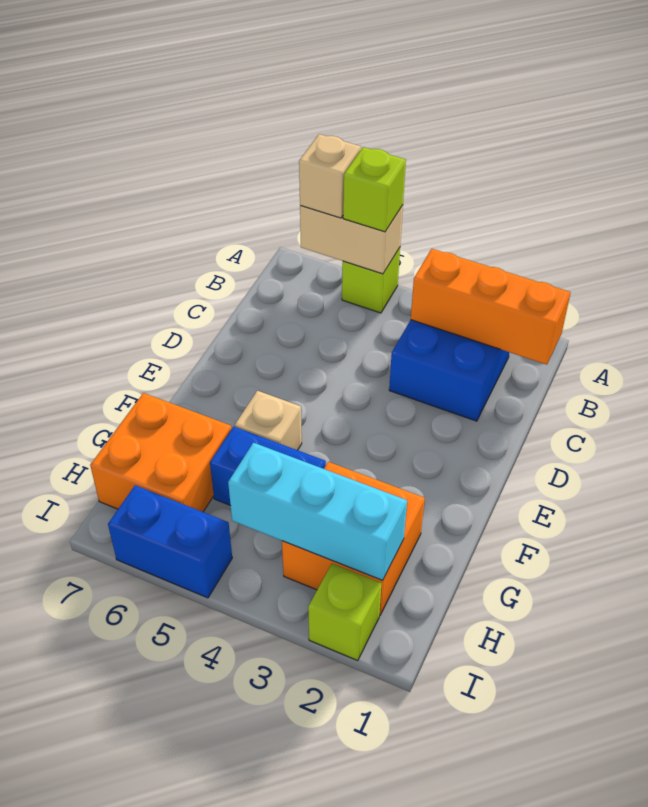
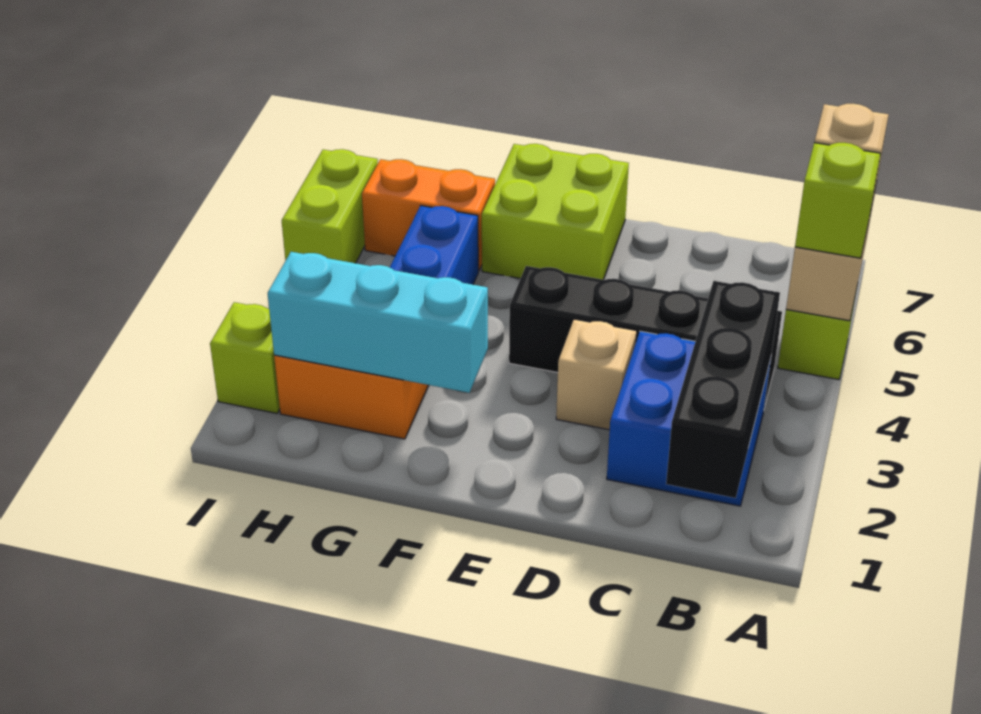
orange brick B1:B3 level 2 -> black brick B1:B3 level 2
none -> black brick B4:E4 level 1
none -> lime brick E6:F7 level 1
tan brick F5 level 1 -> tan brick D3 level 1
orange brick G6:H7 level 1 -> orange brick G6:H6 level 1
cyan brick H2:H4 level 2 -> cyan brick F2:H2 level 2
blue brick I5:I6 level 1 -> lime brick I5:I6 level 1

